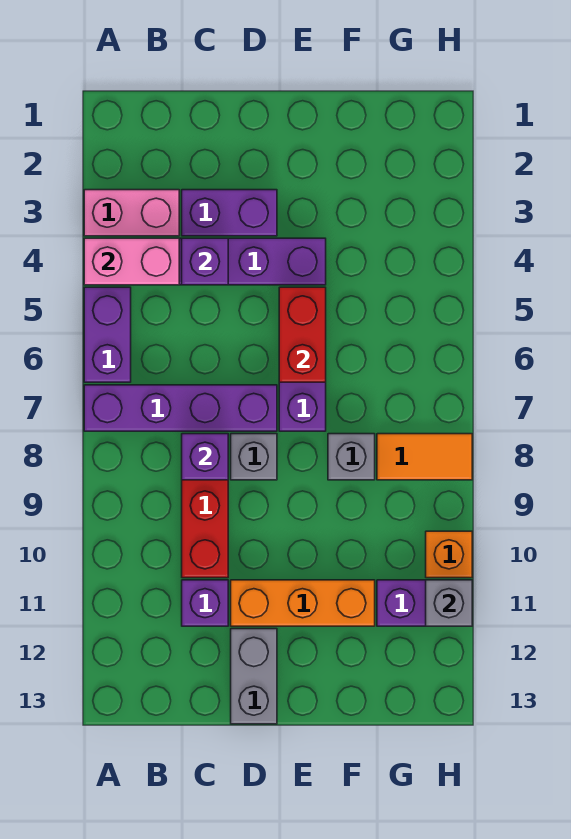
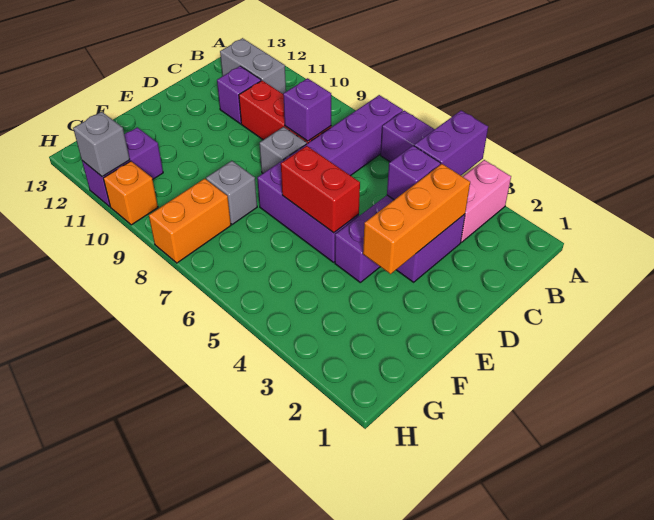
pink brick A4:B4 level 2 -> purple brick A4:B4 level 2
orange brick D11:F11 level 1 -> orange brick C3:E3 level 2
grey brick D12:D13 level 1 -> grey brick B11:B12 level 1
orange tile G8:H8 level 1 -> orange brick G8:H8 level 1

